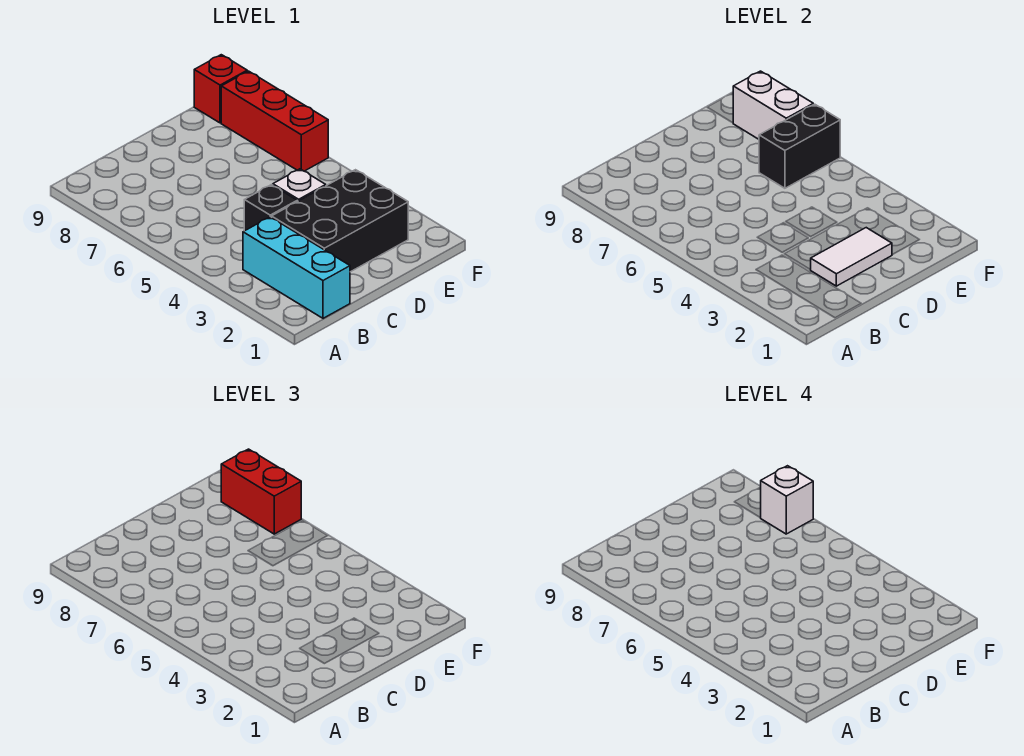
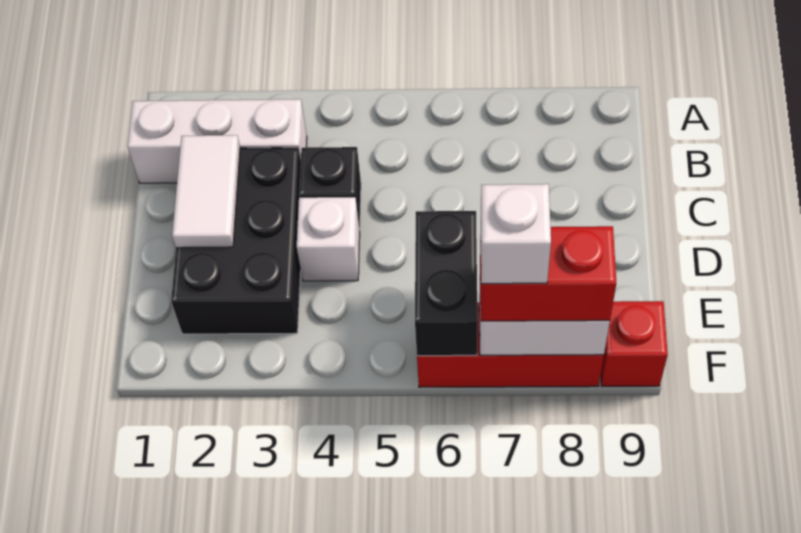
cyan brick B1:B3 level 1 -> white brick B1:B3 level 1

